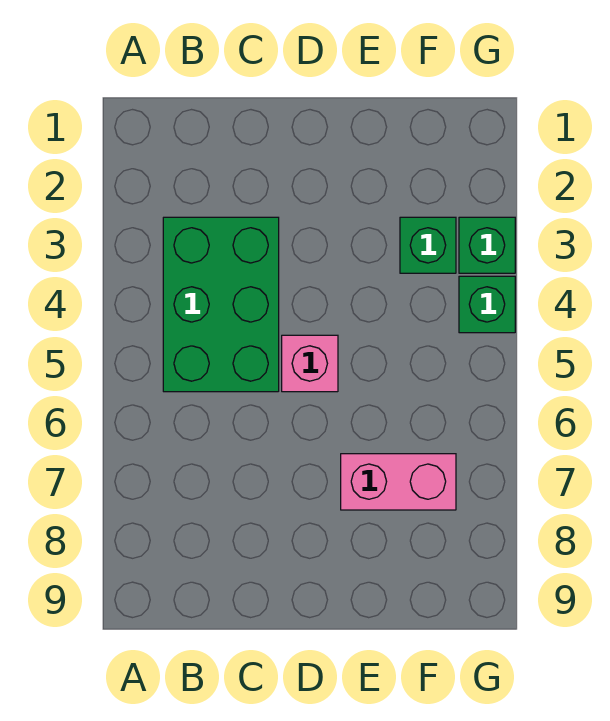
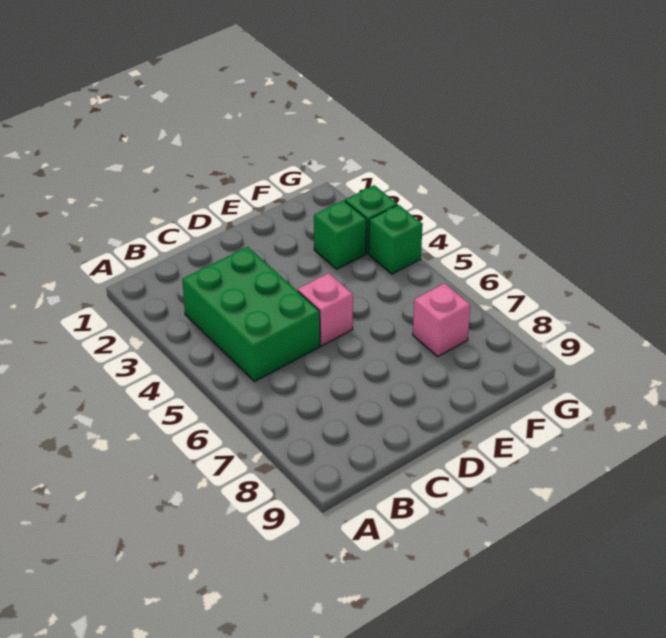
pink brick E7:F7 level 1 -> pink brick F7 level 1

